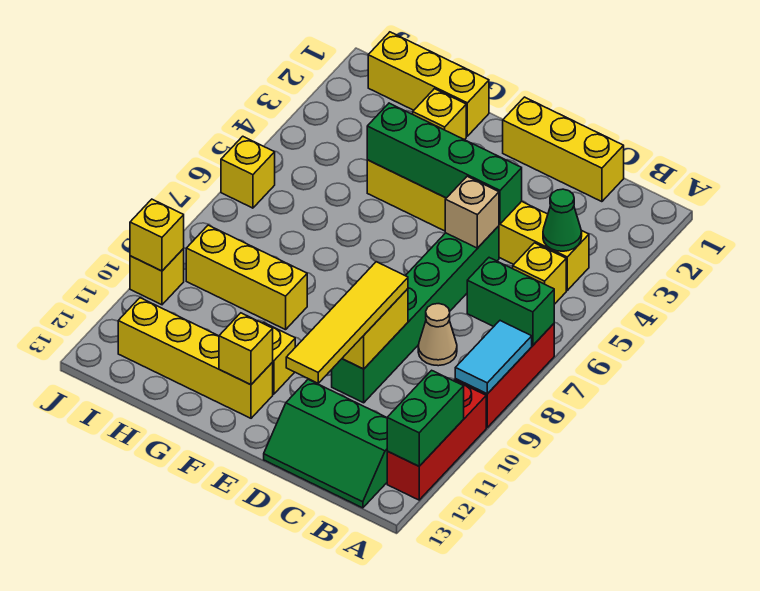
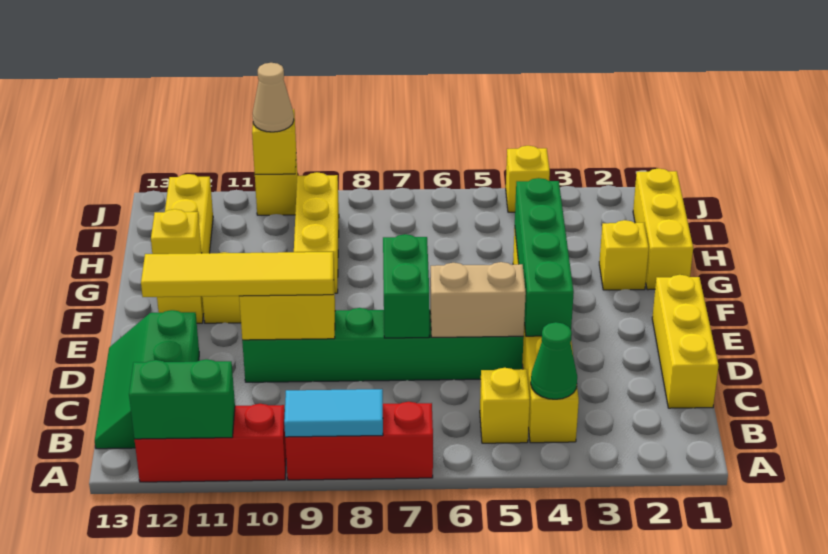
green brick A7:B7 level 2 -> green brick D7:E7 level 2
tan cone C8 level 1 -> tan cone J10 level 3
tan brick D5 level 2 -> tan brick D5:D6 level 2
yellow brick J6 level 1 -> yellow brick J4 level 1

